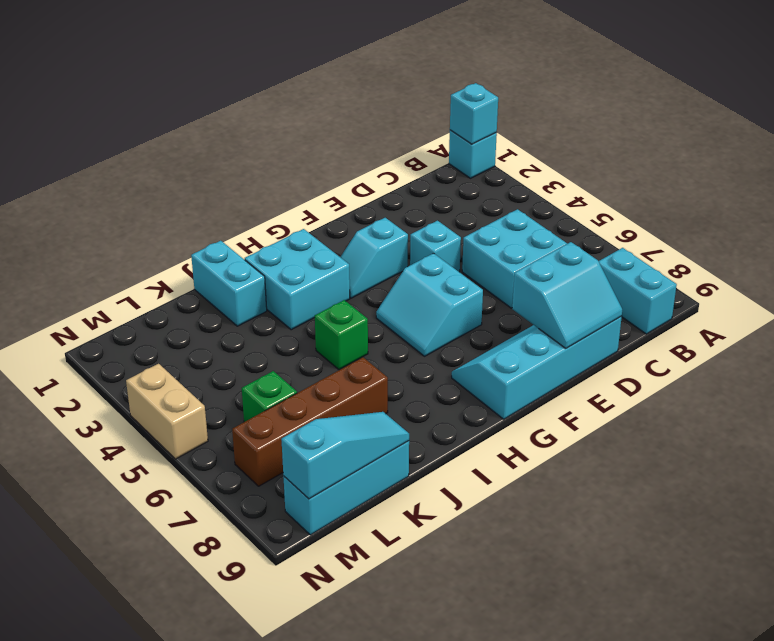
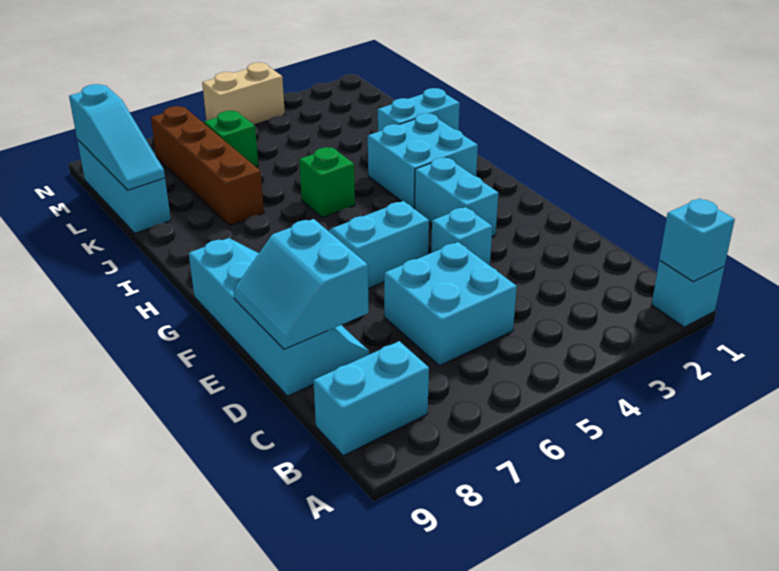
cyan slope F3:G3 level 1 top F -> cyan brick F3:G3 level 1

